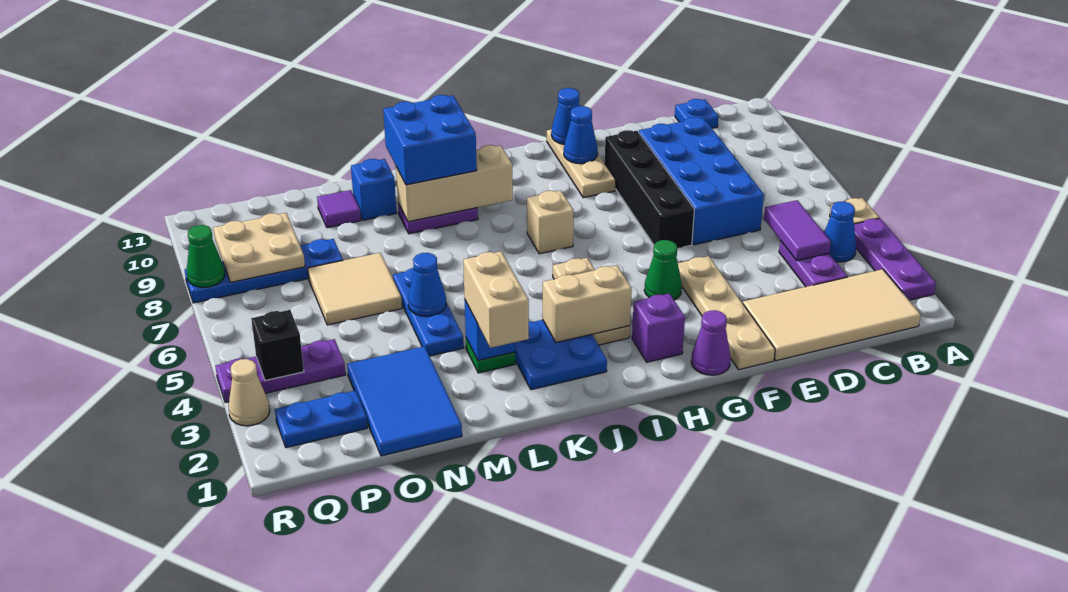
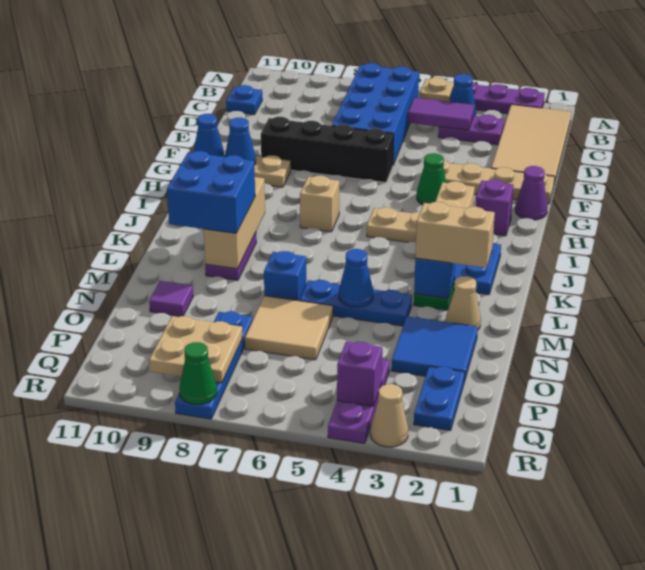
blue brick D6:E9 level 1 -> blue brick B6:E7 level 1
none -> tan cone M2 level 1
blue brick M10 level 1 -> blue brick M7 level 1
blue tile N1:O3 level 1 -> blue tile N2:O3 level 1
black brick Q4 level 2 -> purple brick Q4 level 2

